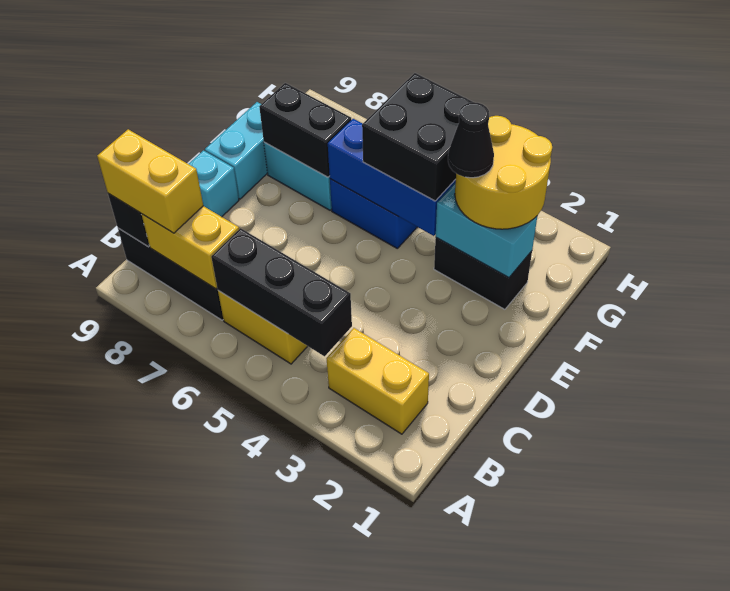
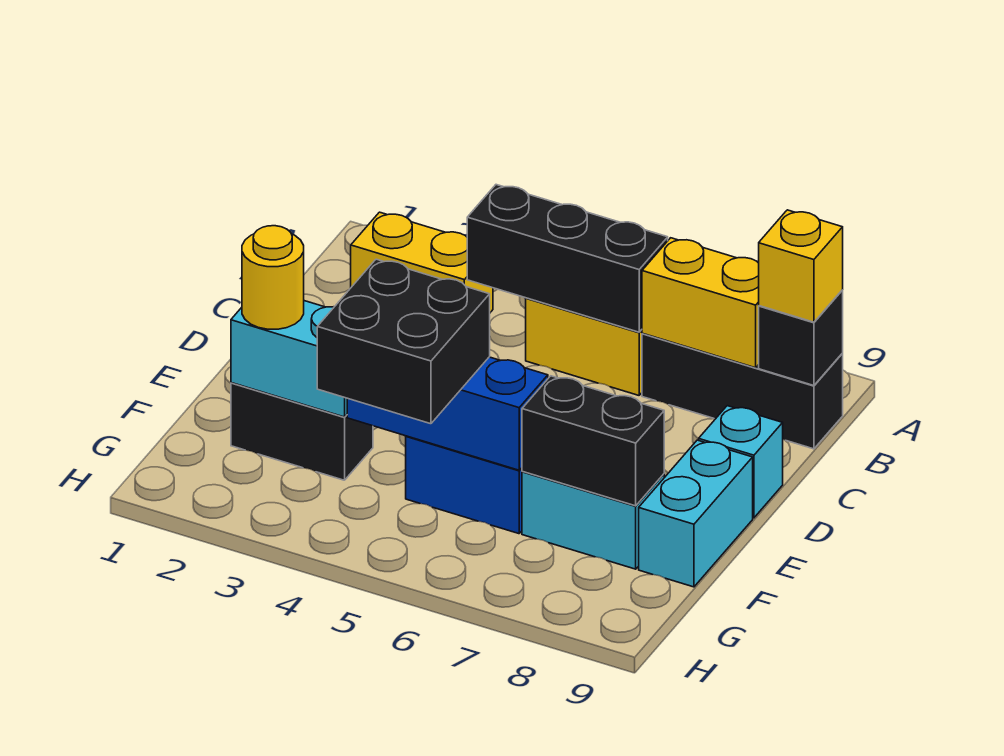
yellow brick B8:B9 level 3 -> yellow brick B9 level 3
yellow round brick F2:G3 level 3 -> yellow round brick F2 level 3
black cone F3 level 4 -> none

